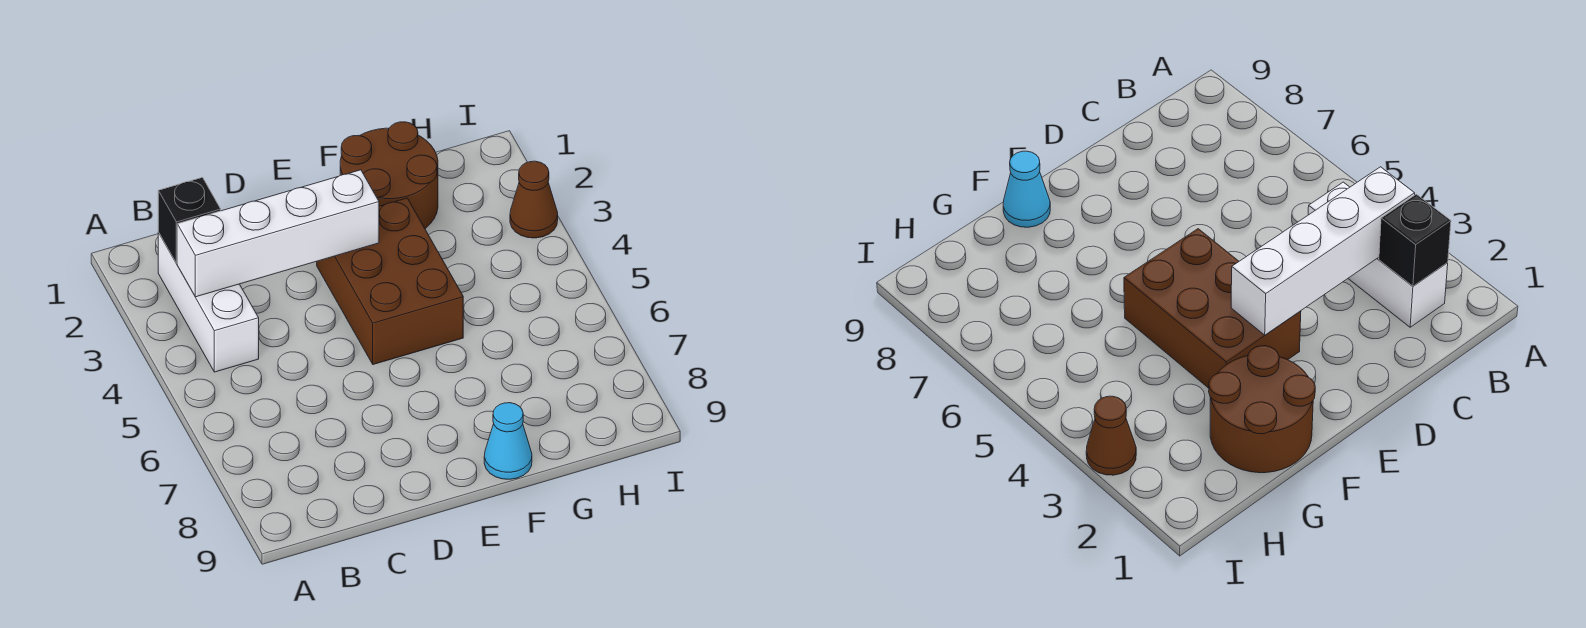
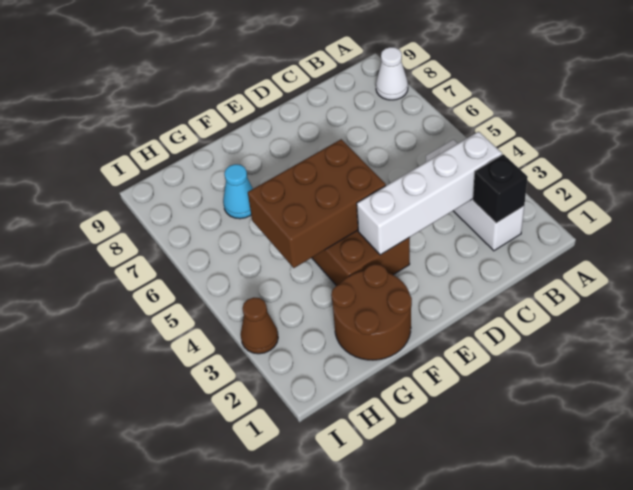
none -> white cone A8 level 1
none -> brown brick E4:G5 level 2
cyan cone F9 level 1 -> cyan cone G7 level 1

